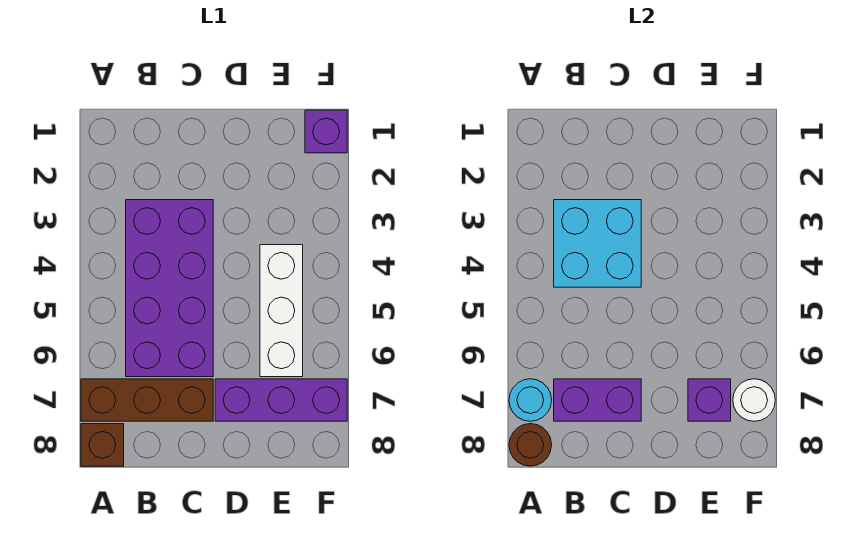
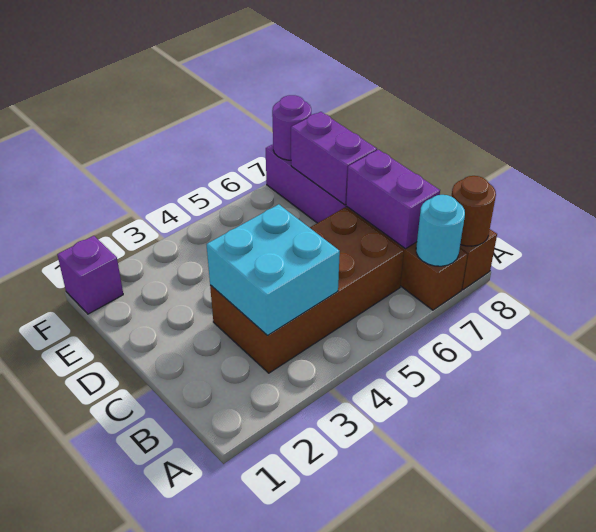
purple brick B3:C6 level 1 -> brown brick B3:C6 level 1
white brick E4:E6 level 1 -> none
purple brick E7 level 2 -> purple brick D7:E7 level 2
white round brick F7 level 2 -> purple round brick F7 level 2

